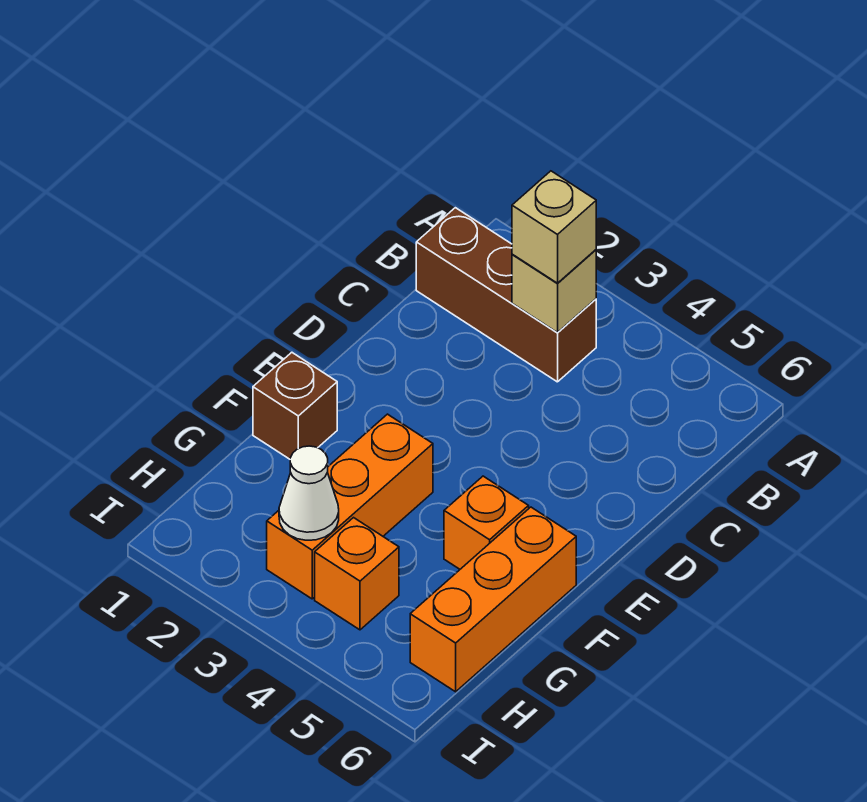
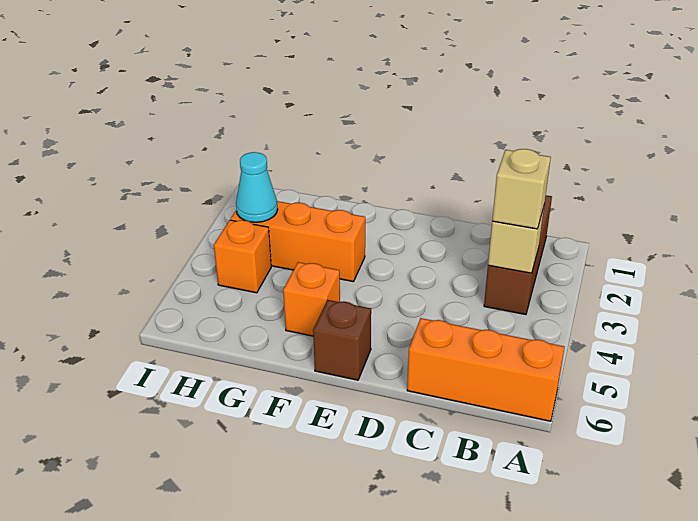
brown brick F1 level 1 -> brown brick E6 level 1
orange brick F6:H6 level 1 -> orange brick A6:C6 level 1
white cone H3 level 2 -> cyan cone H3 level 2

